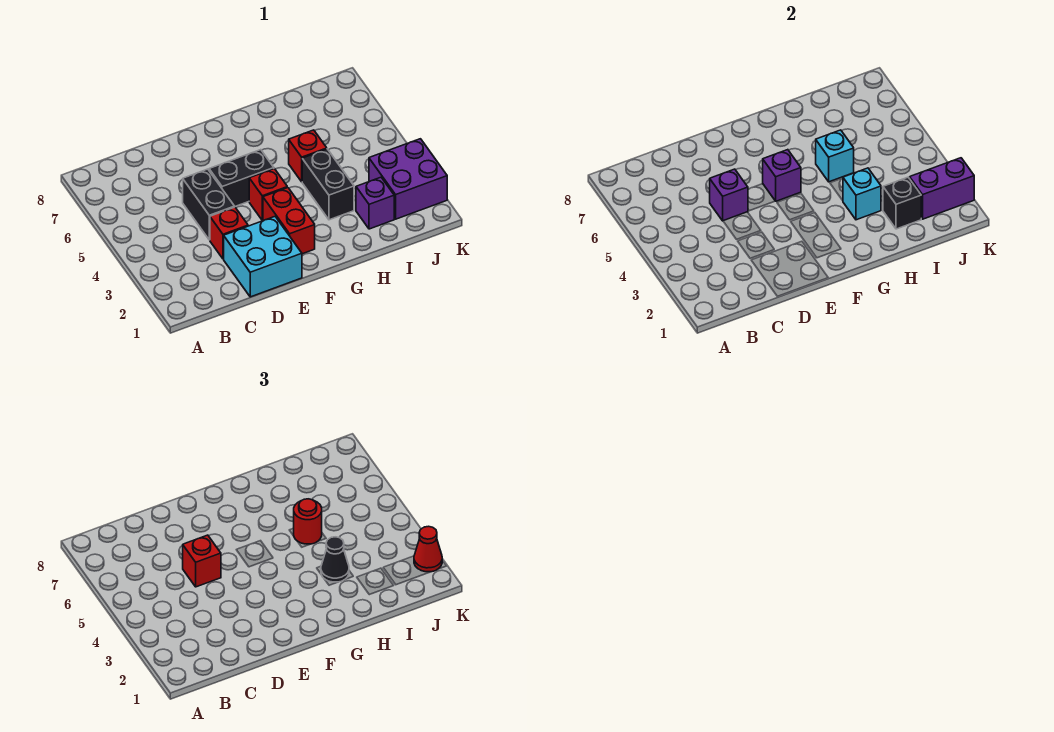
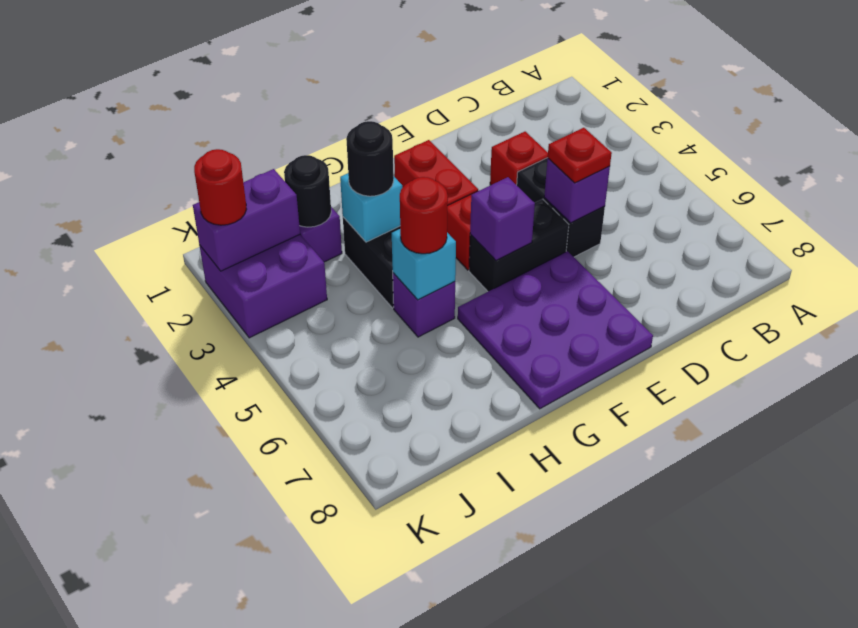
cyan brick D1:E2 level 1 -> none
red brick D5 level 3 -> red plate D5 level 3
none -> purple plate E6:G8 level 1
black cone H3 level 3 -> black round brick H3 level 3
red brick H5 level 1 -> purple brick H5 level 1
black brick I2 level 2 -> black round brick I2 level 2
red cone K2 level 3 -> red round brick K2 level 3

